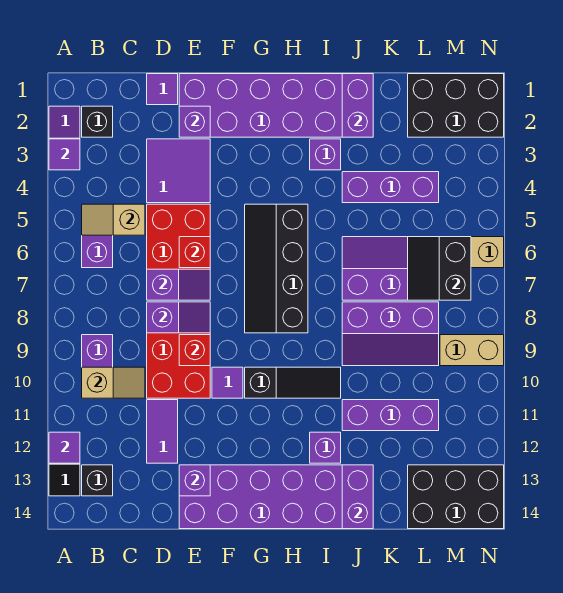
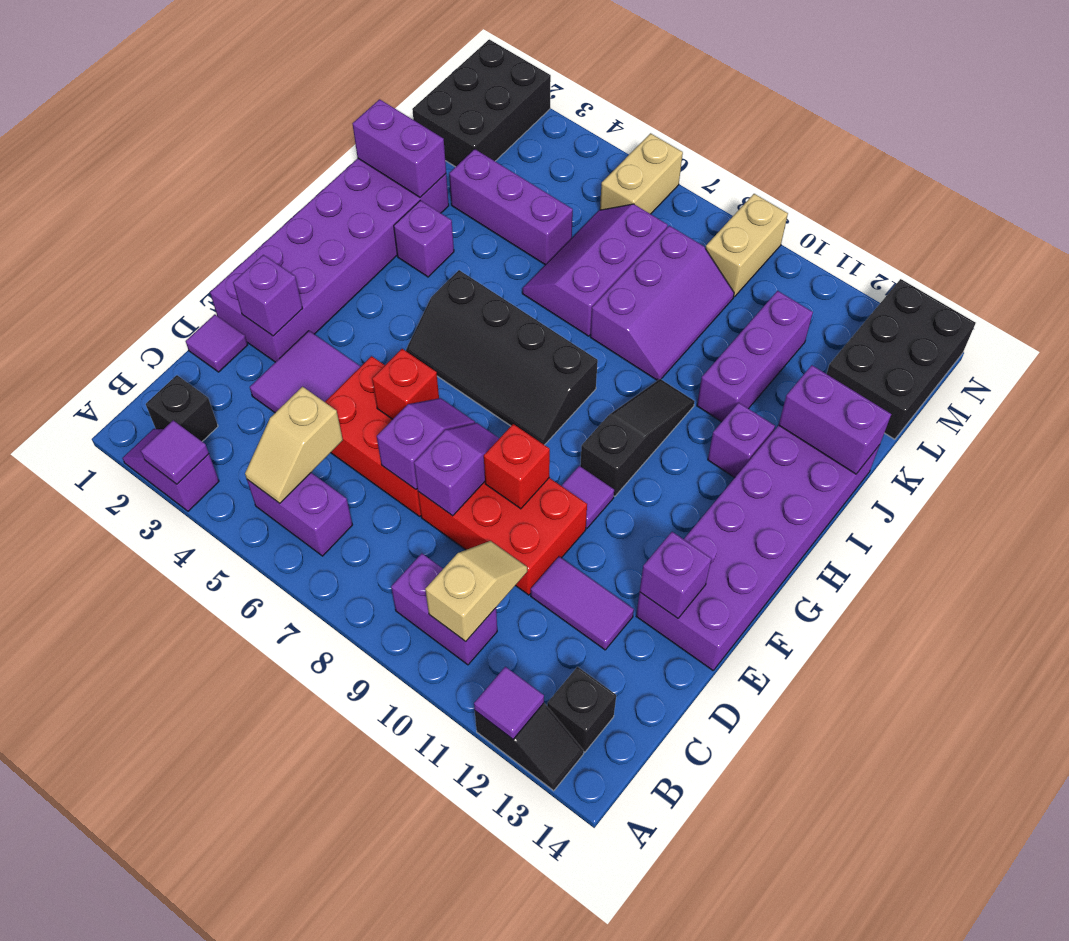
purple brick J4:L4 level 1 -> purple brick K3:K5 level 1
black slope L6:M7 level 2 top M -> none

